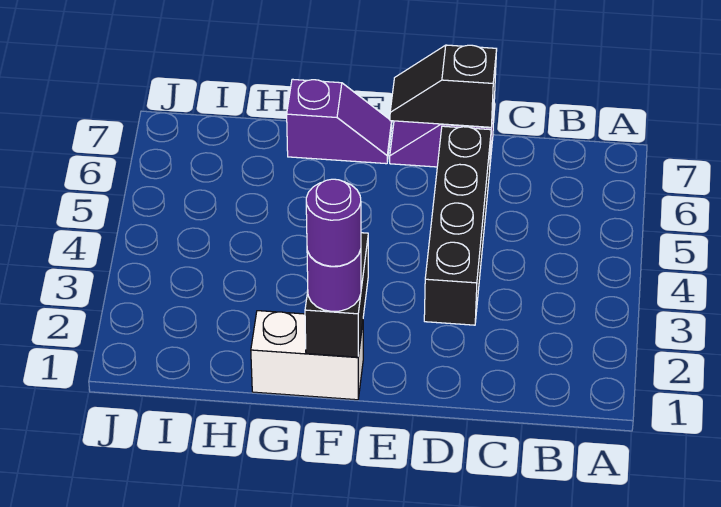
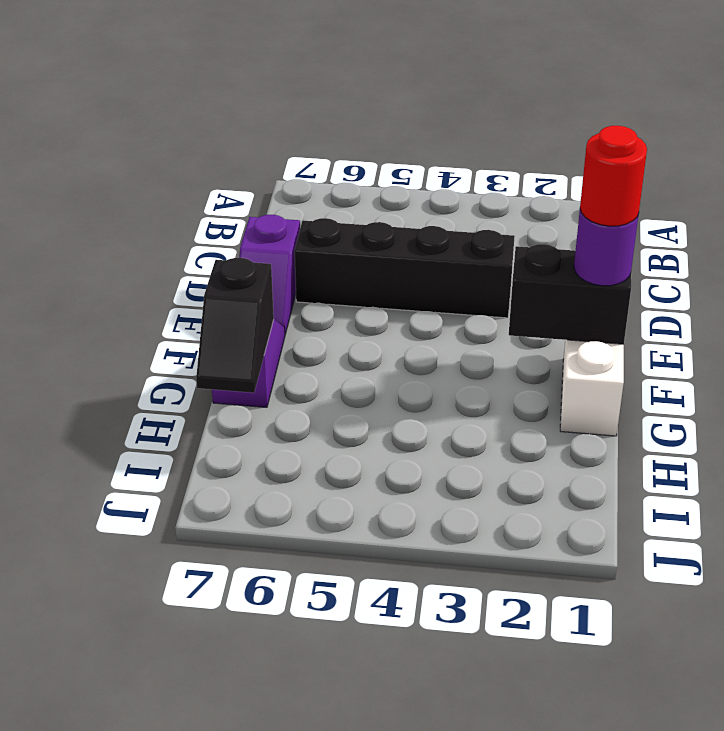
black slope D7:E7 level 2 top D -> black slope G7:H7 level 2 top G
purple round brick F1 level 4 -> red round brick F1 level 4

